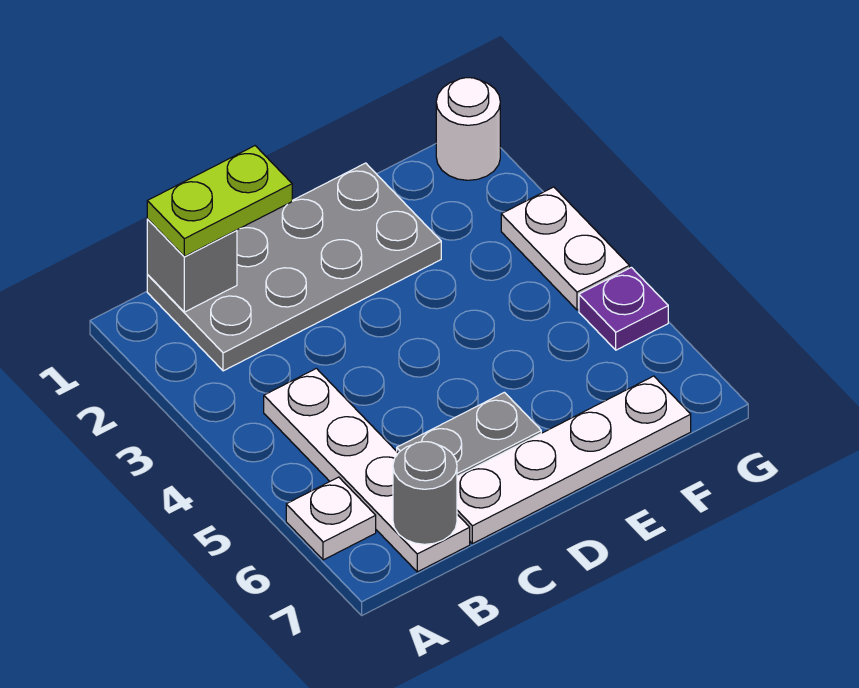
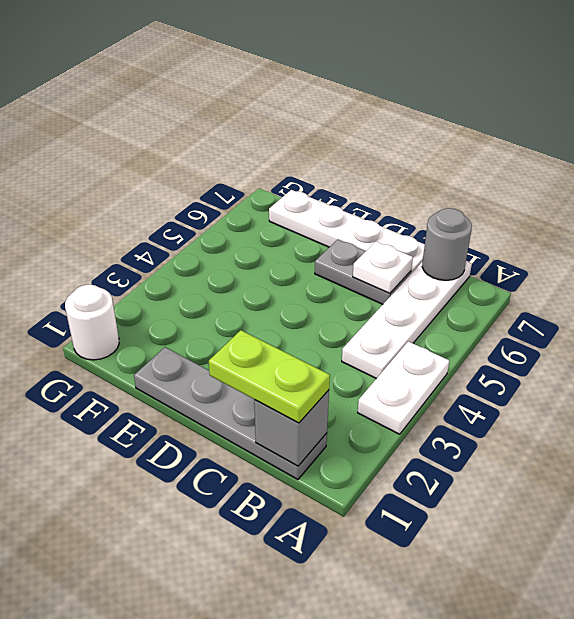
white plate A6 level 1 -> white plate C6 level 2
grey plate B1:E2 level 1 -> grey plate B1:E1 level 1
white plate G3:G4 level 1 -> white plate A3:A4 level 1
purple plate G5 level 1 -> none

